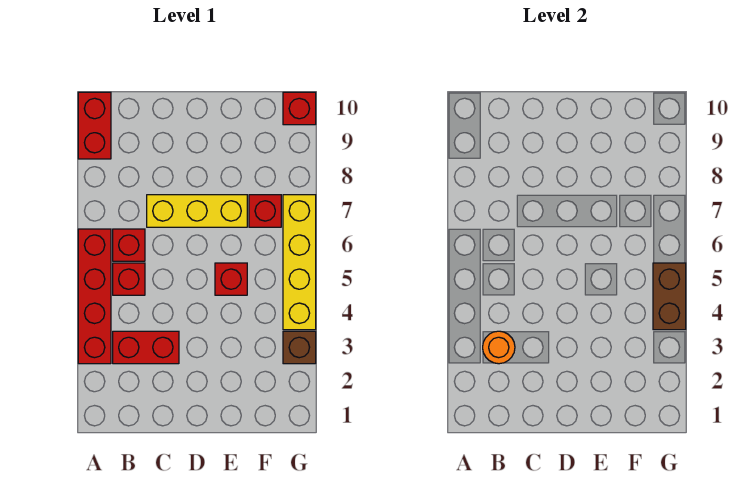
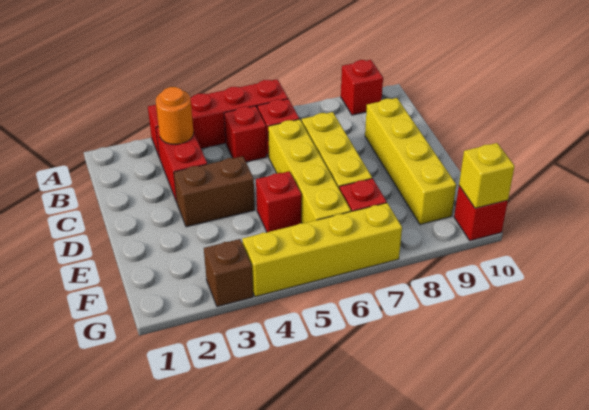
red brick A9:A10 level 1 -> red brick A9 level 1
none -> yellow brick C6:F6 level 1
none -> yellow brick C9:F9 level 1
brown brick G4:G5 level 2 -> brown brick D3:D4 level 1
none -> yellow brick G10 level 2

